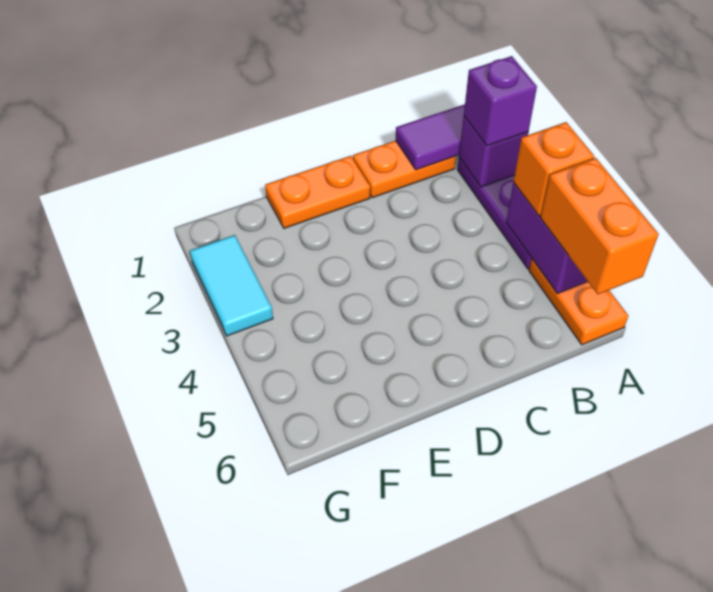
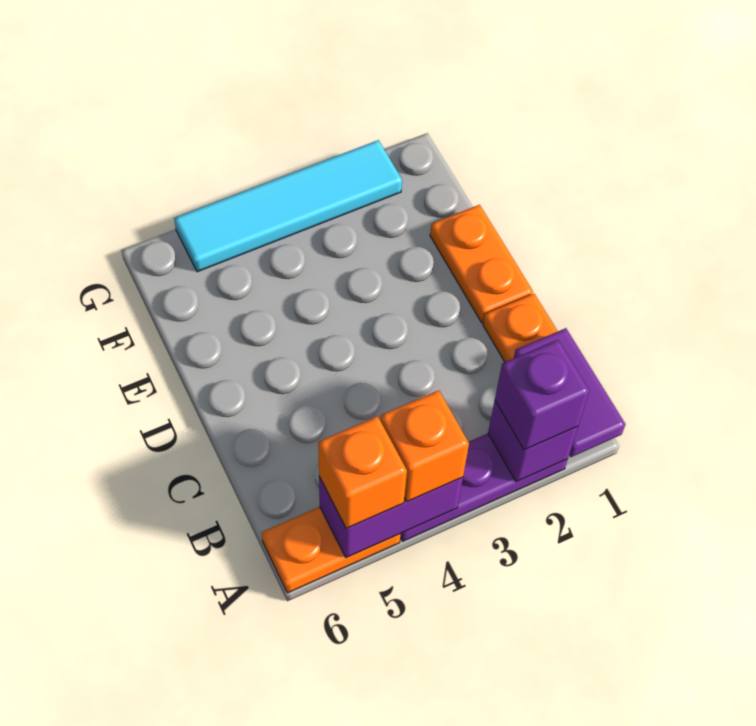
orange brick A5:A6 level 3 -> orange brick A5 level 3
cyan tile G2:G3 level 1 -> cyan tile G2:G5 level 1

